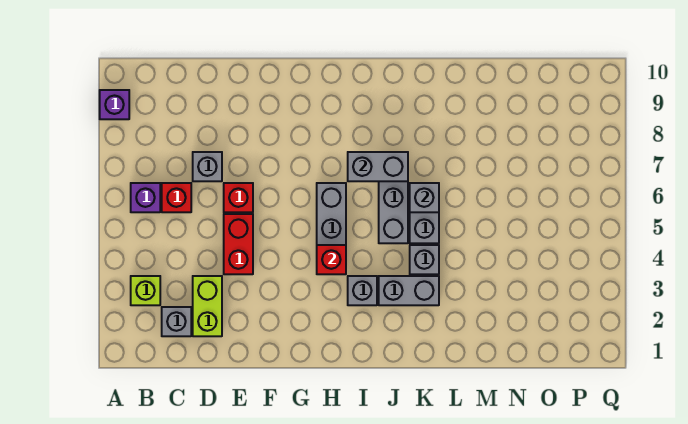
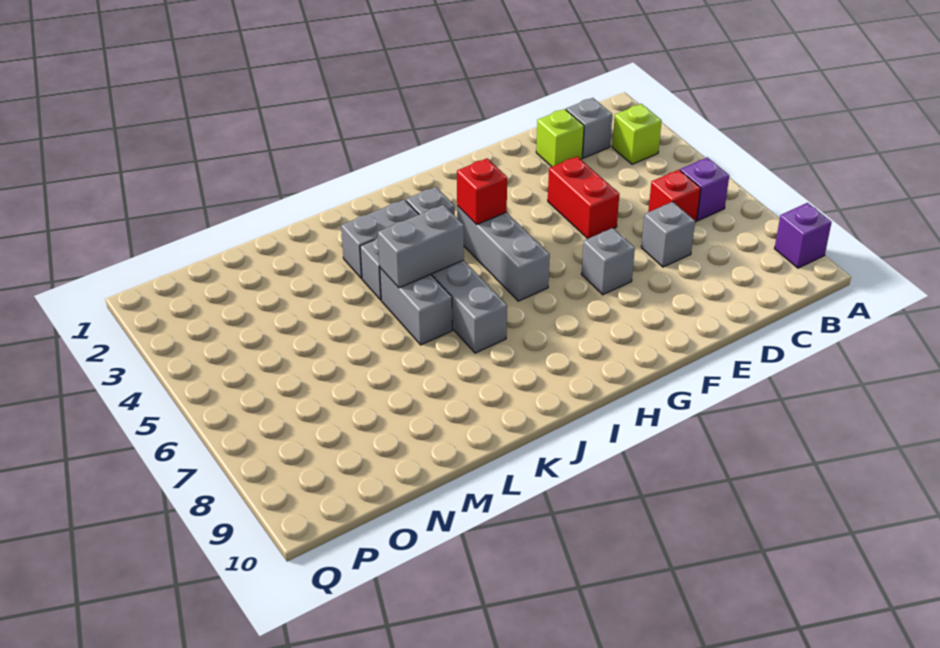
lime brick D2:D3 level 1 -> lime brick D2 level 1
red brick E6 level 1 -> none
grey brick I7:J7 level 2 -> grey brick J5:K5 level 2
grey brick K6 level 2 -> grey brick F7 level 1

